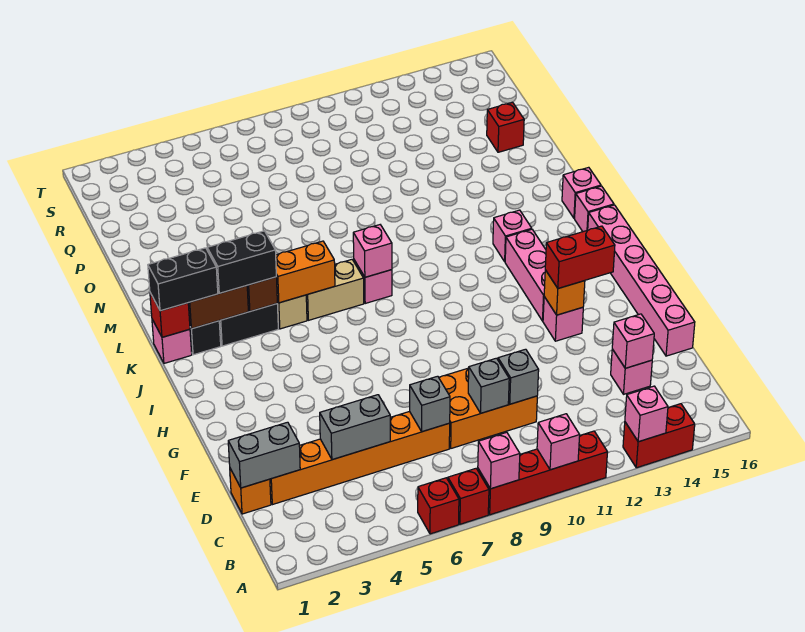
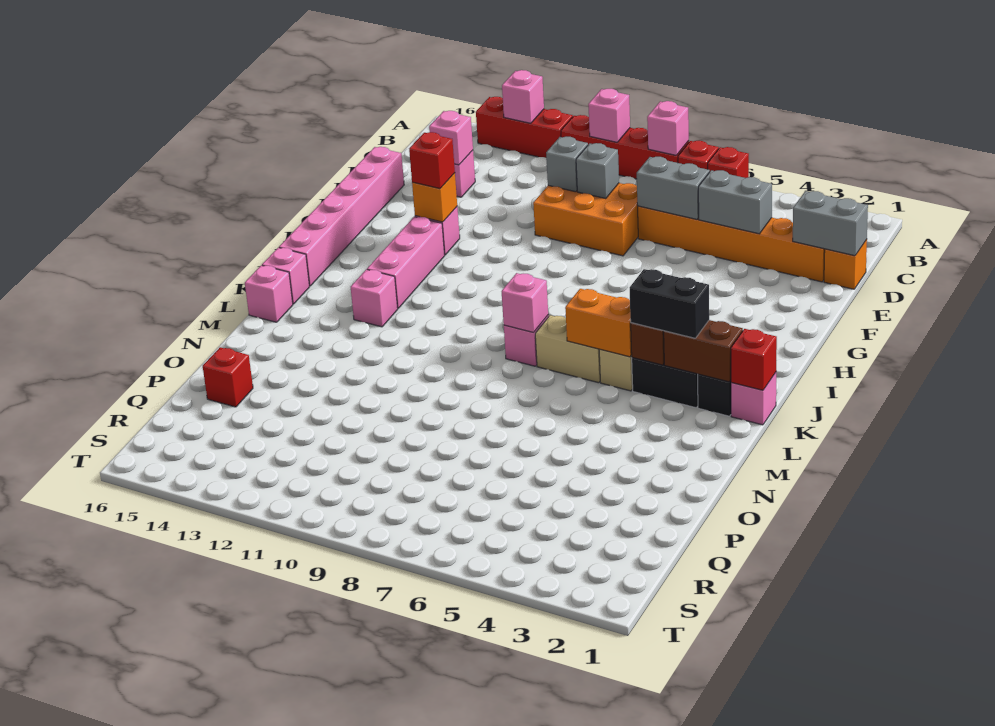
red brick A13:A14 level 1 -> red brick A12:A14 level 1
grey brick D7 level 2 -> grey brick D6:D7 level 2
red brick G13:G14 level 3 -> red brick G13 level 3
black brick K1:K2 level 3 -> none

